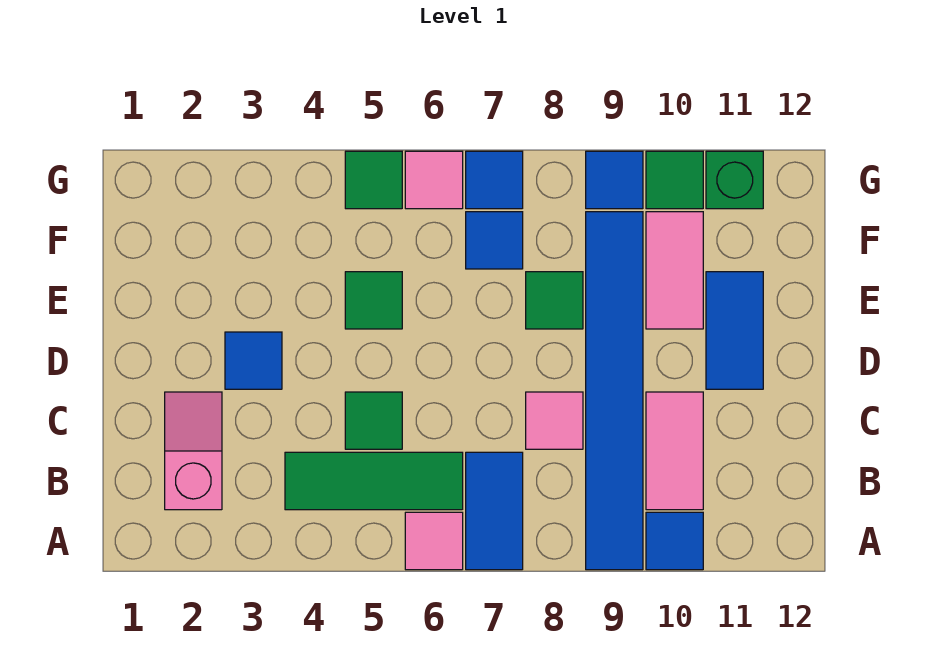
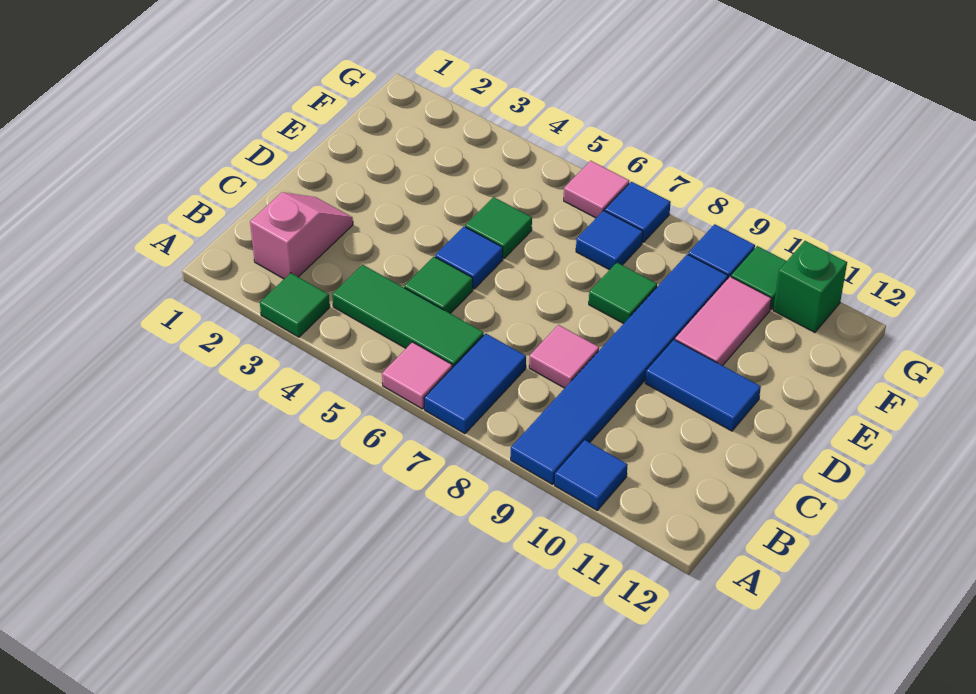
pink tile B10:C10 level 1 -> none
blue tile D3 level 1 -> blue tile D5 level 1
blue tile D11:E11 level 1 -> blue tile D10:D11 level 1
green tile G5 level 1 -> green tile A3 level 1

